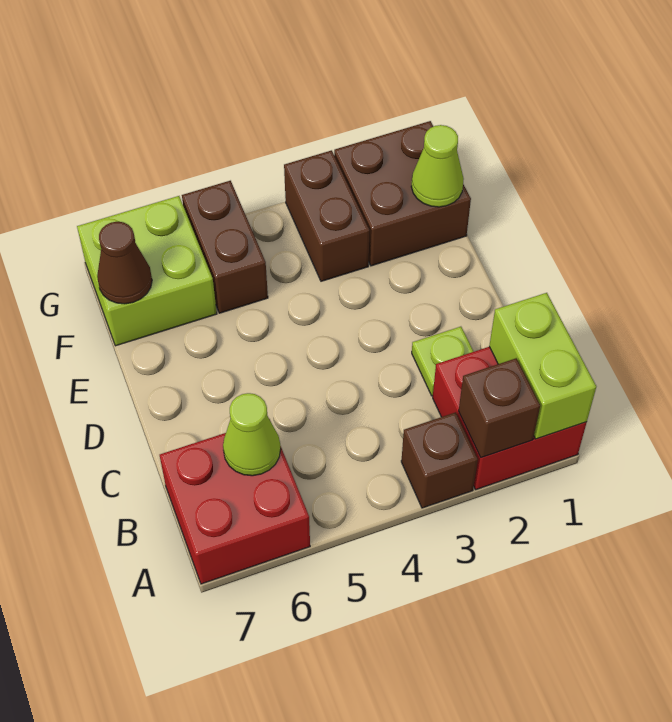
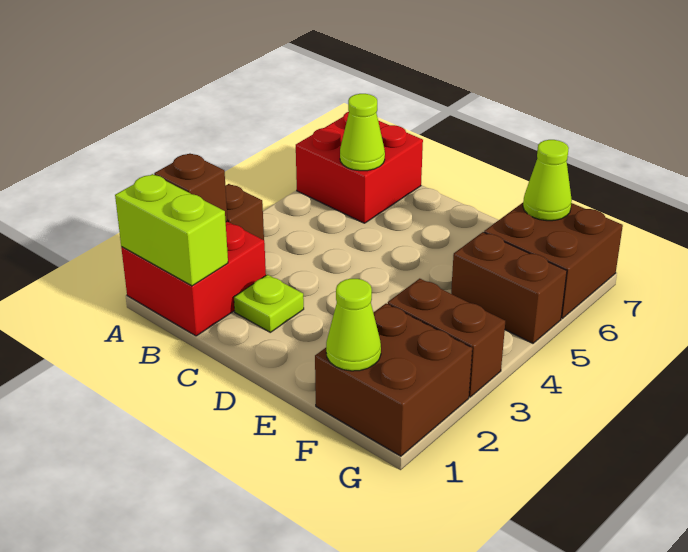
lime brick F6:G7 level 1 -> brown brick F6:G7 level 1
brown cone F7 level 2 -> lime cone F7 level 2

